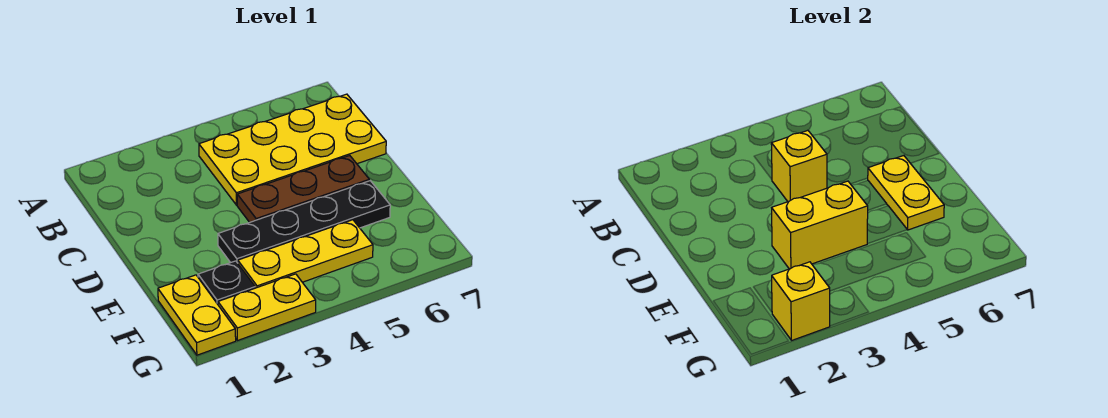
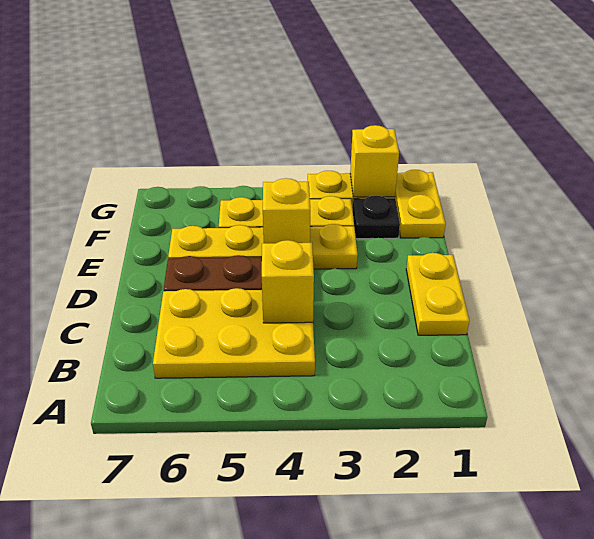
yellow plate B4:C7 level 1 -> yellow plate B4:C6 level 1
yellow plate D6:E6 level 2 -> yellow plate C1:D1 level 1
black plate E3:E6 level 1 -> yellow plate E3:E6 level 1
yellow brick E3:E4 level 2 -> yellow brick E4 level 2

